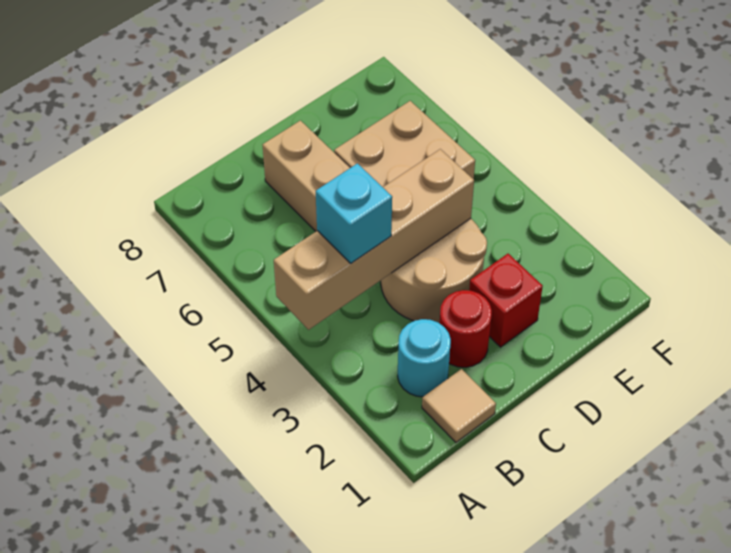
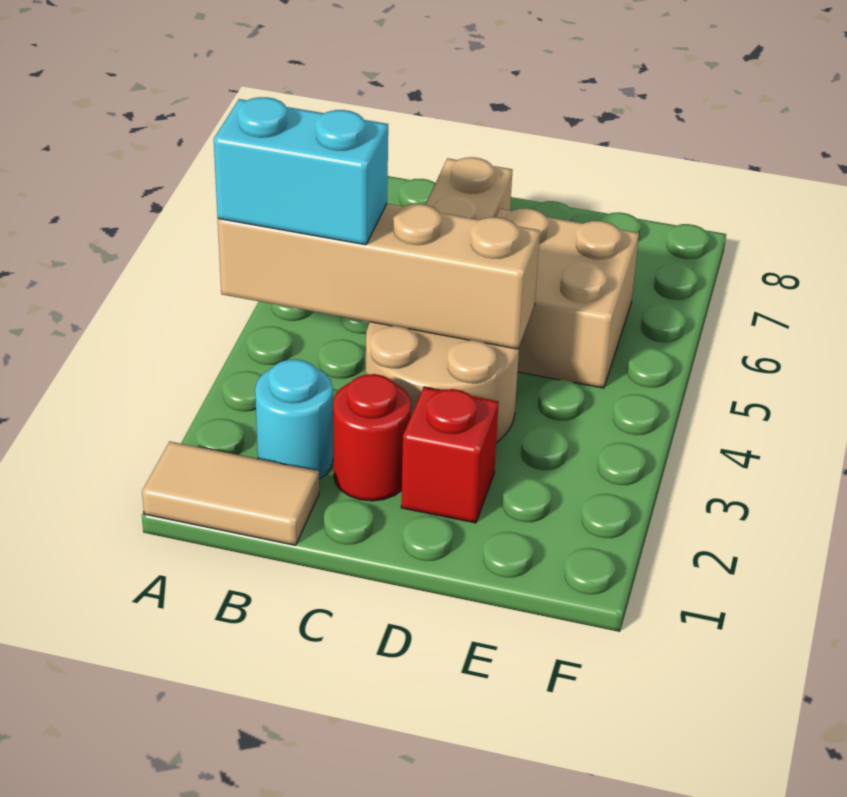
tan tile B1 level 1 -> tan tile A1:B1 level 1
cyan brick B4 level 3 -> cyan brick A4:B4 level 3

